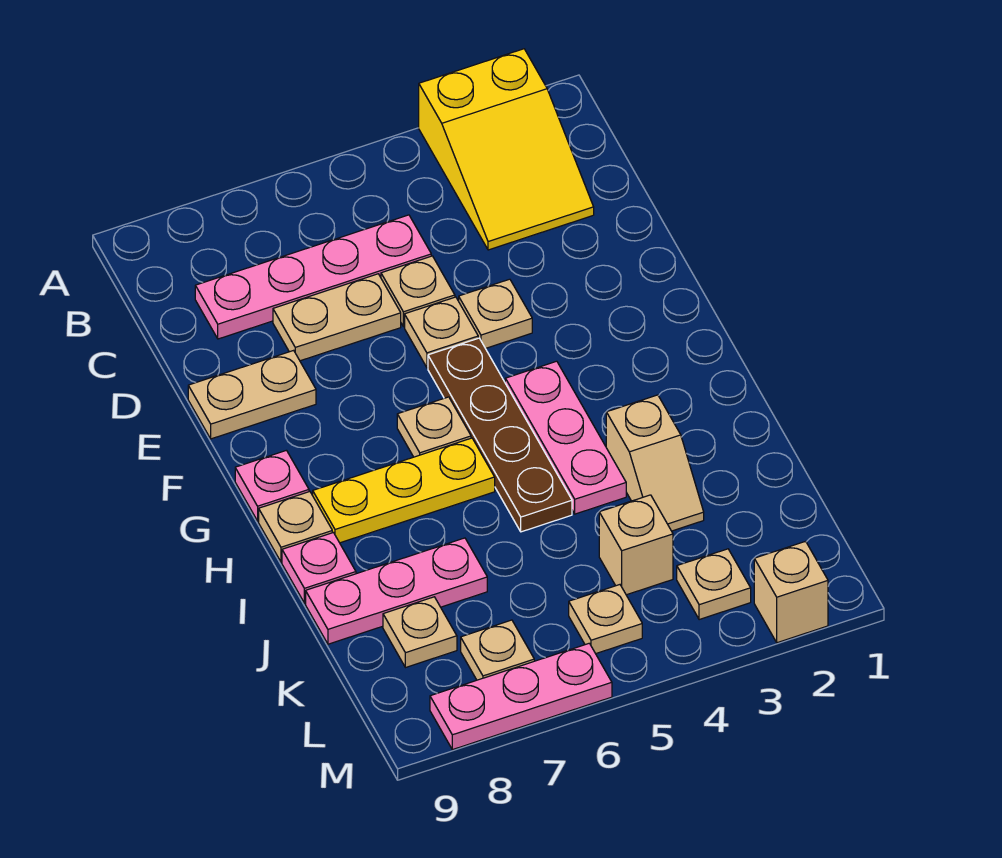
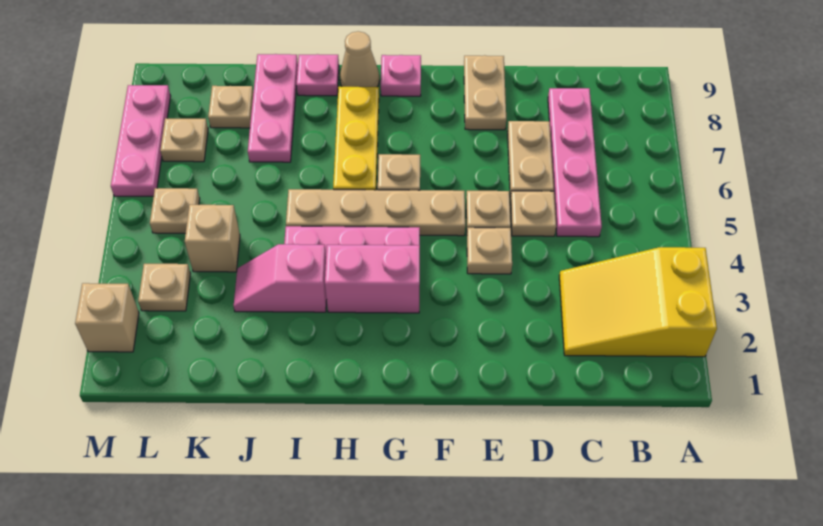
brown plate F5:I5 level 1 -> tan plate F5:I5 level 1
none -> pink brick G3:H3 level 1
tan plate H9 level 1 -> tan cone H9 level 1
tan slope I3:J3 level 1 top I -> pink slope I3:J3 level 1 top I

